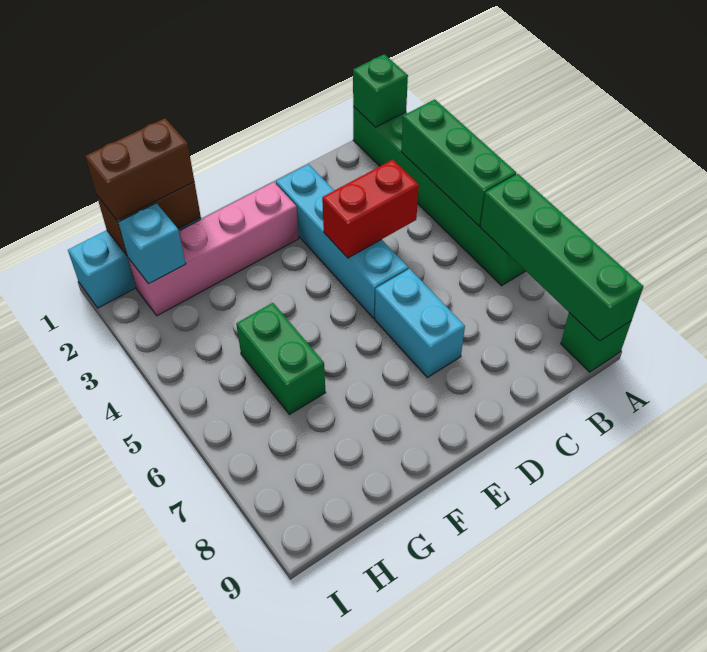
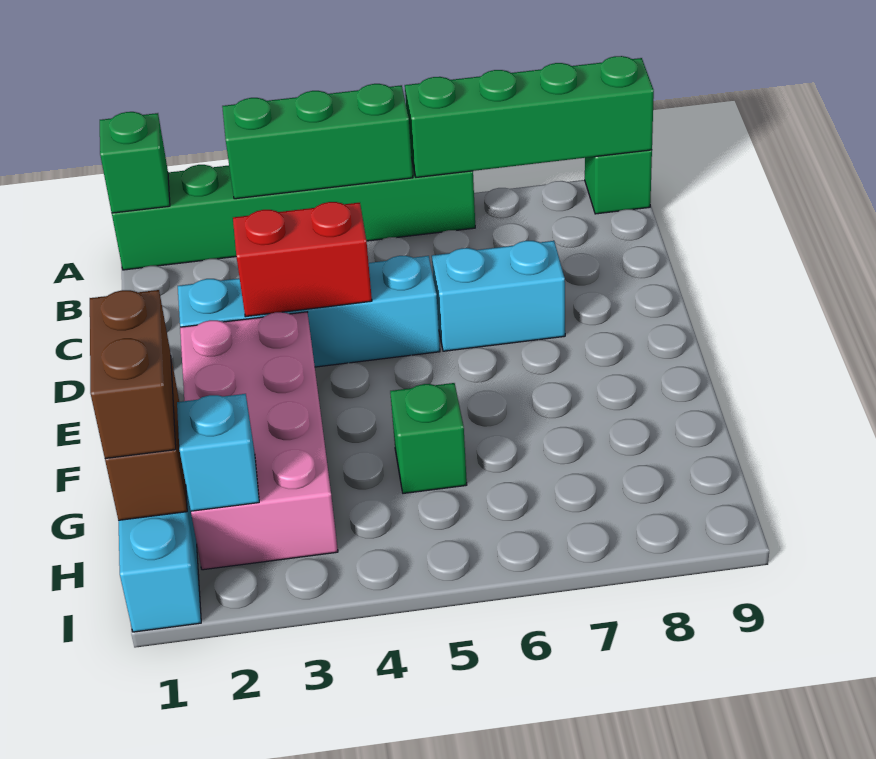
red brick C4:D4 level 2 -> red brick D3:D4 level 2
pink brick E2:H2 level 1 -> pink brick E2:H3 level 1
green brick G5:G6 level 1 -> green brick G5 level 1

